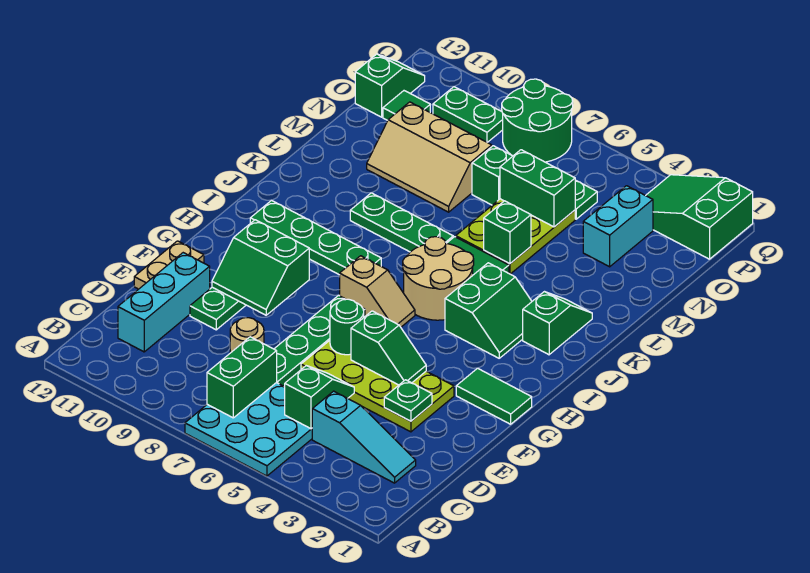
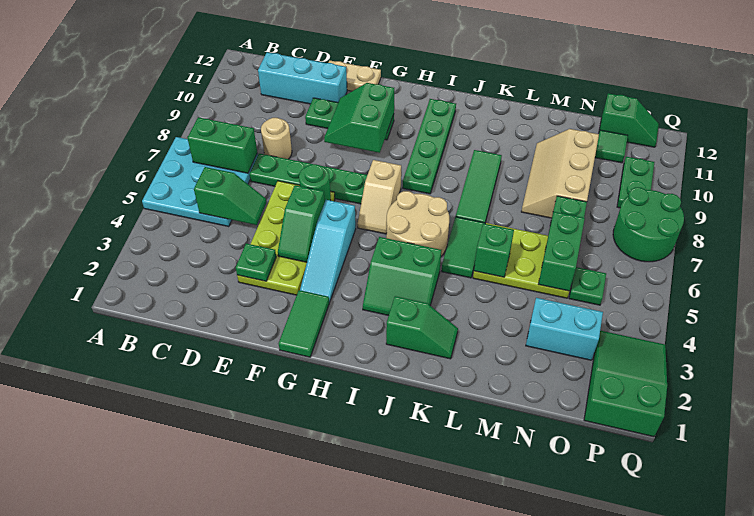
cyan slope C2:C4 level 1 top 4 -> cyan slope G3:G5 level 1 top 5
green plate K7:K9 level 1 -> green tile K7:K9 level 1

